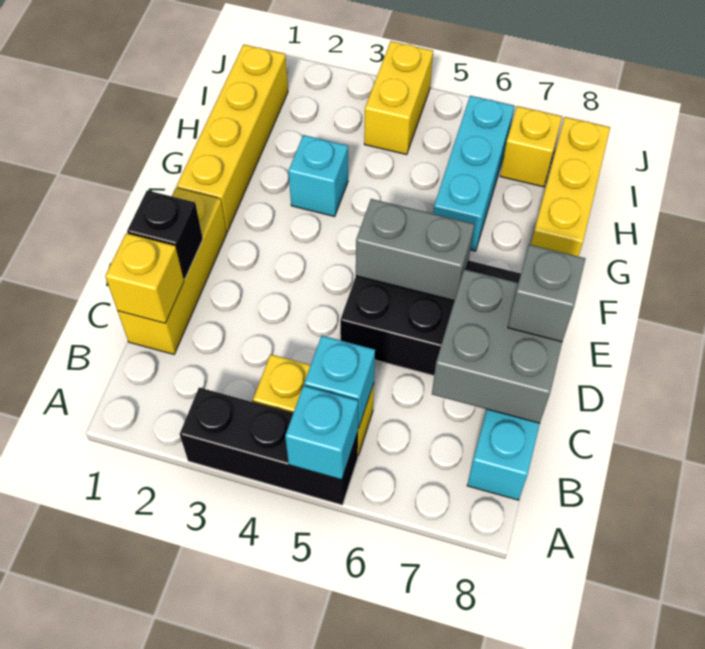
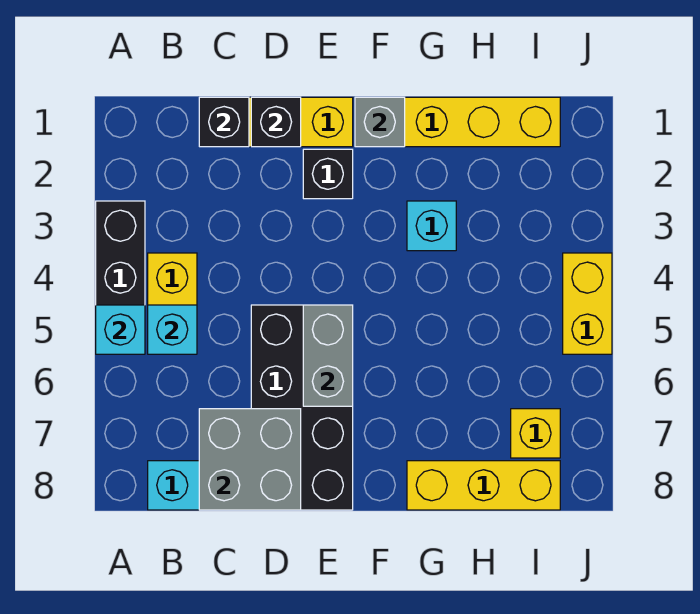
yellow brick C1 level 2 -> black brick C1 level 2
grey brick D8 level 3 -> grey brick F1 level 2
none -> black brick E2 level 1
cyan brick G6:I6 level 1 -> none
yellow brick I4:J4 level 1 -> yellow brick J4:J5 level 1

